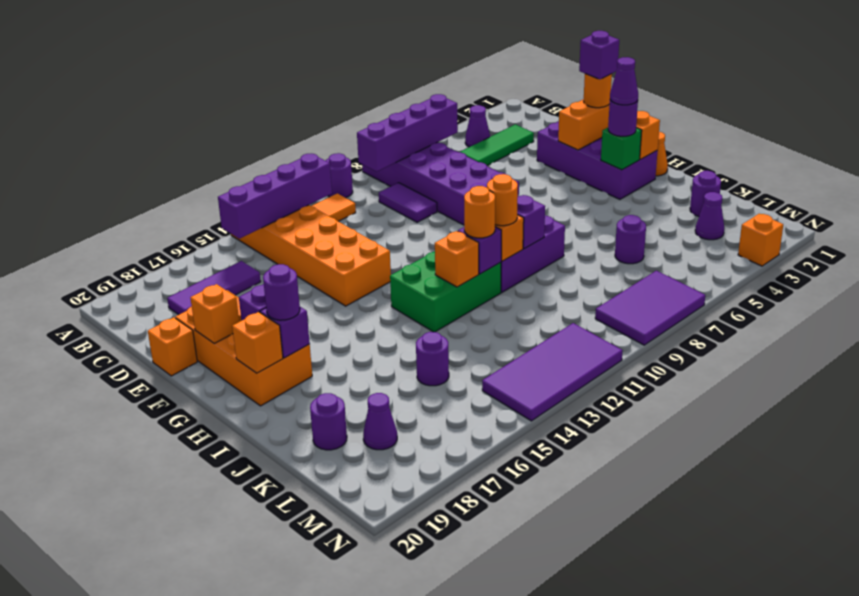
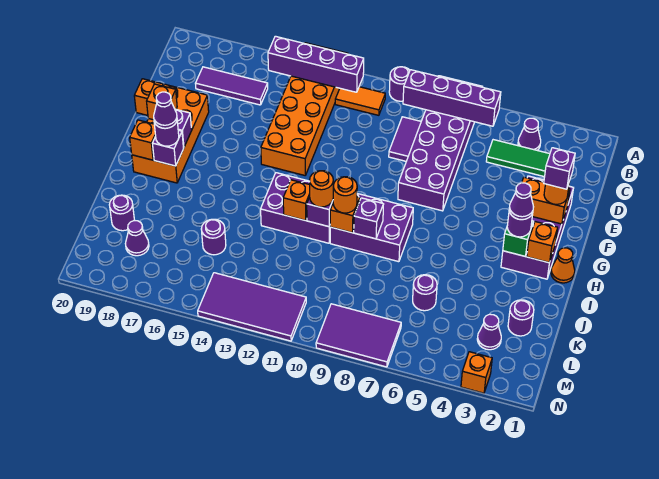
green brick H11:I13 level 1 -> purple brick H11:I13 level 1
none -> purple cone H18 level 4

